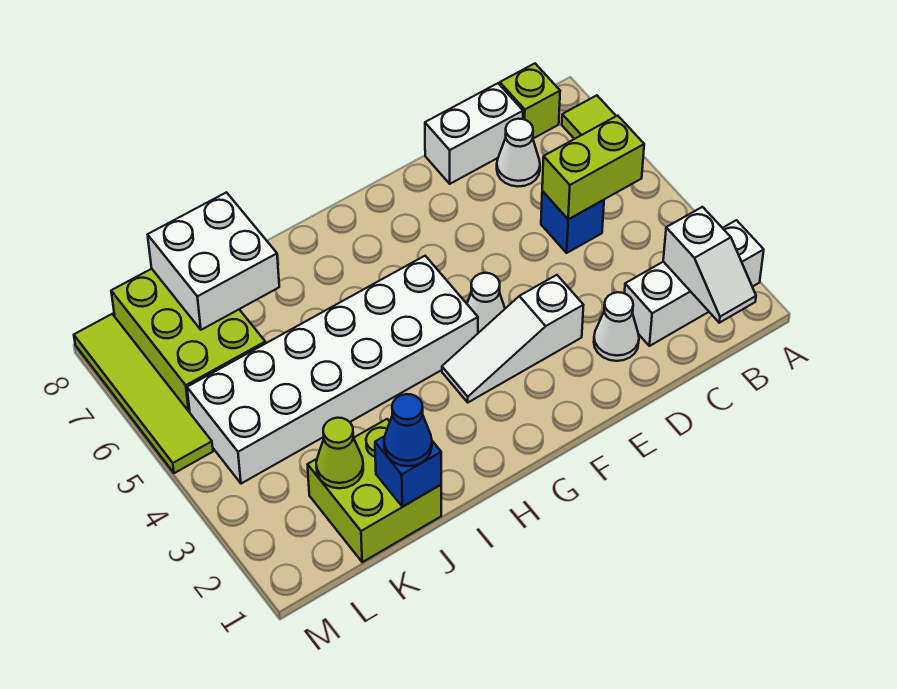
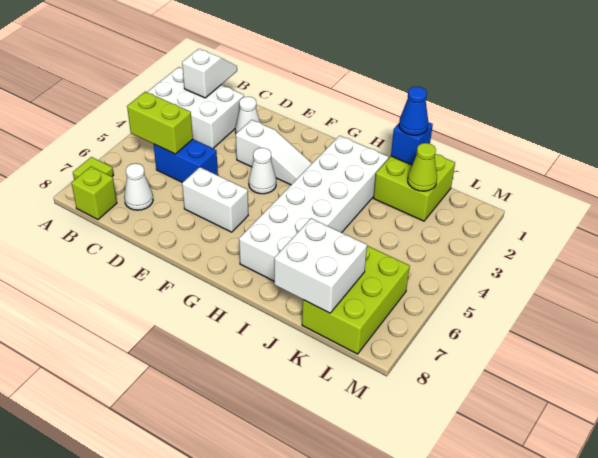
white brick A2:C2 level 1 -> white brick A2:C3 level 1
blue brick C5 level 1 -> blue brick C5:D5 level 1
white brick C8:D8 level 1 -> white brick E6:F6 level 1
white brick G4:L5 level 1 -> white brick H2:I7 level 1
lime tile M5:M8 level 1 -> none

